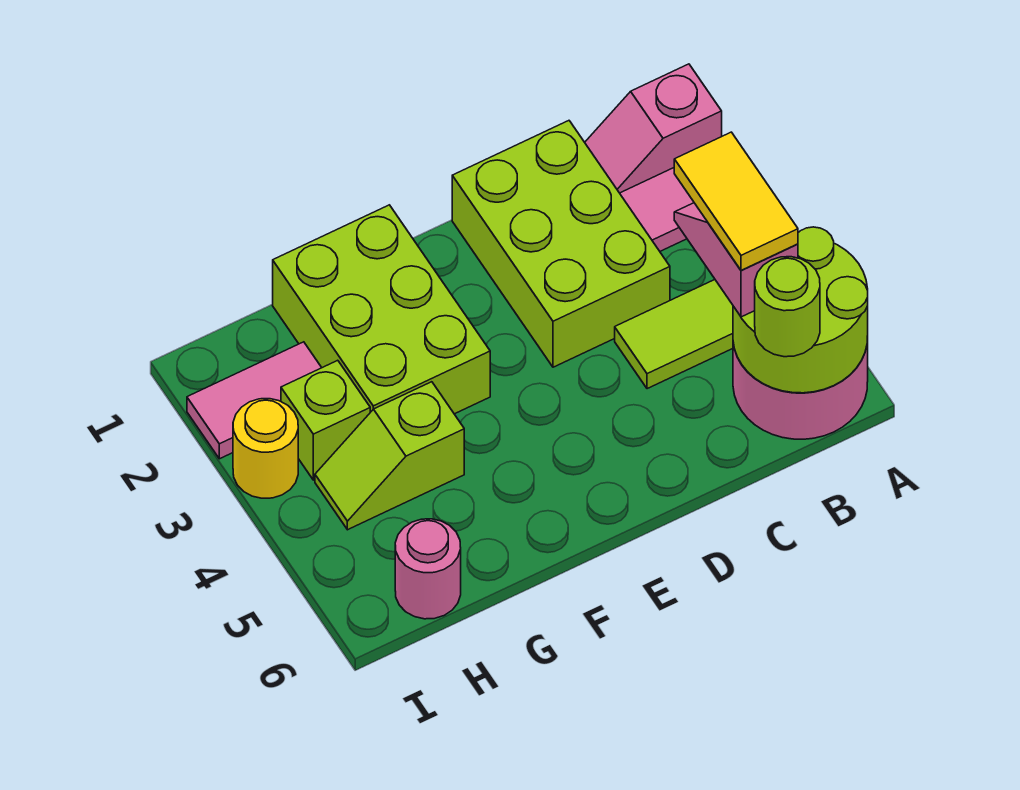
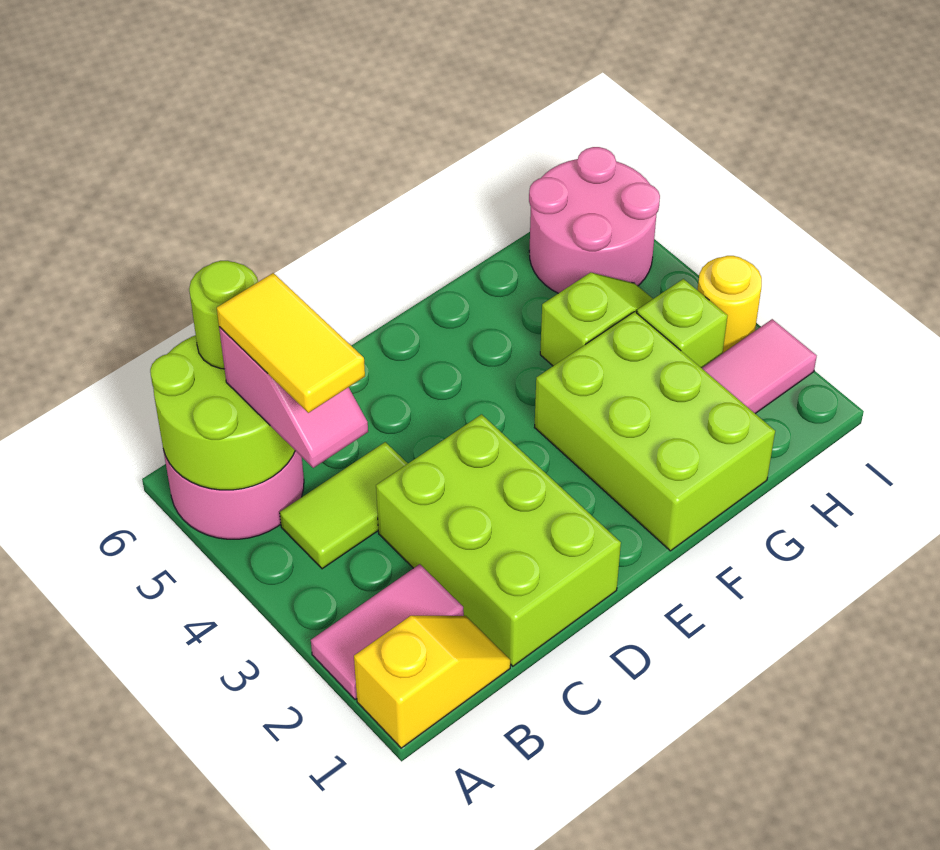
pink slope A1:B1 level 1 top A -> yellow slope A1:B1 level 1 top A
pink round brick H6 level 1 -> pink round brick H5:I6 level 1

